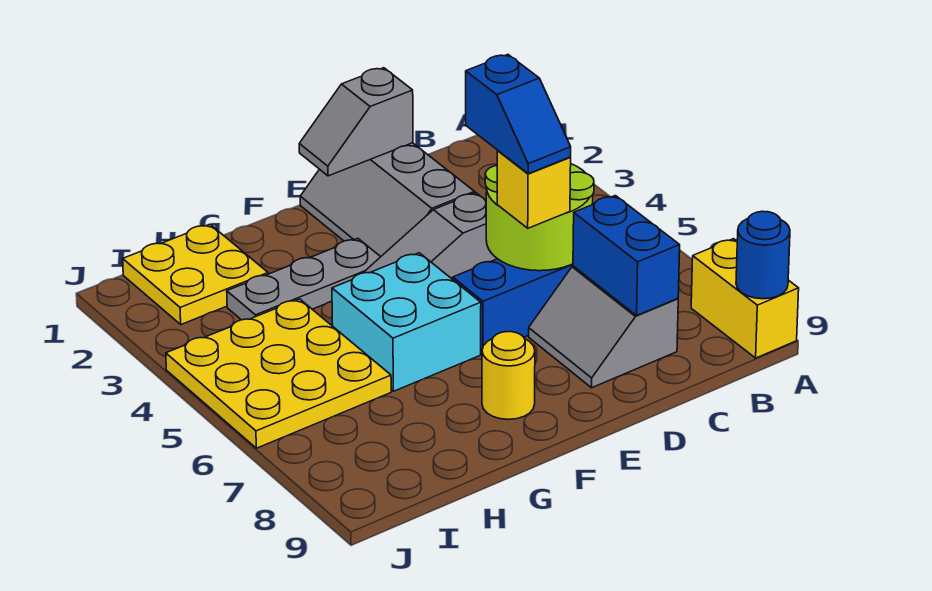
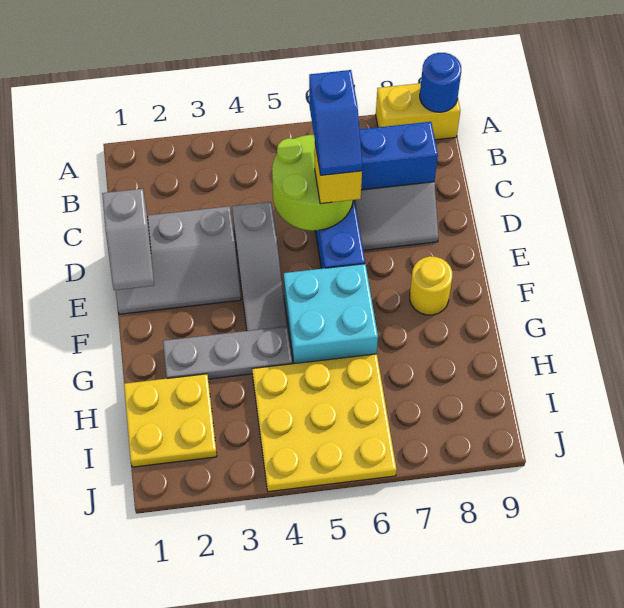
blue slope D5:D6 level 4 top 5 -> blue slope C6:D6 level 4 top C
grey plate F3:H3 level 1 -> grey plate G2:G4 level 1

